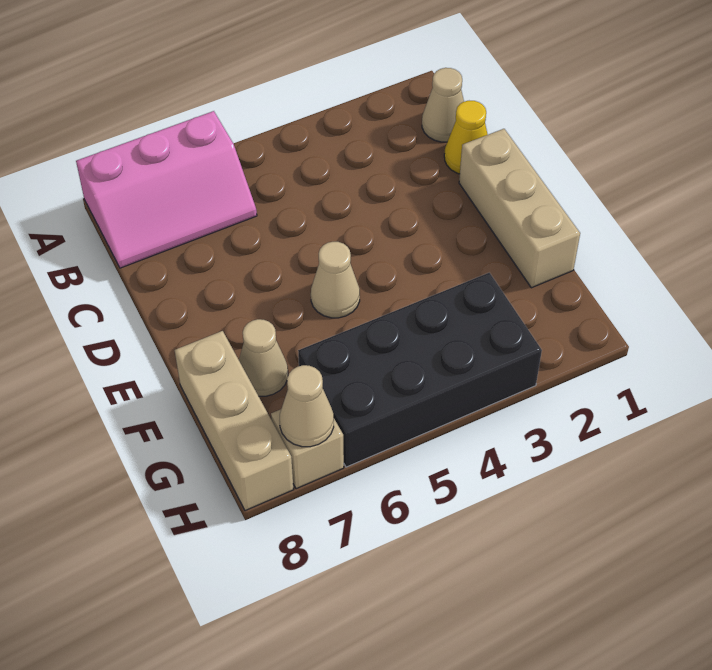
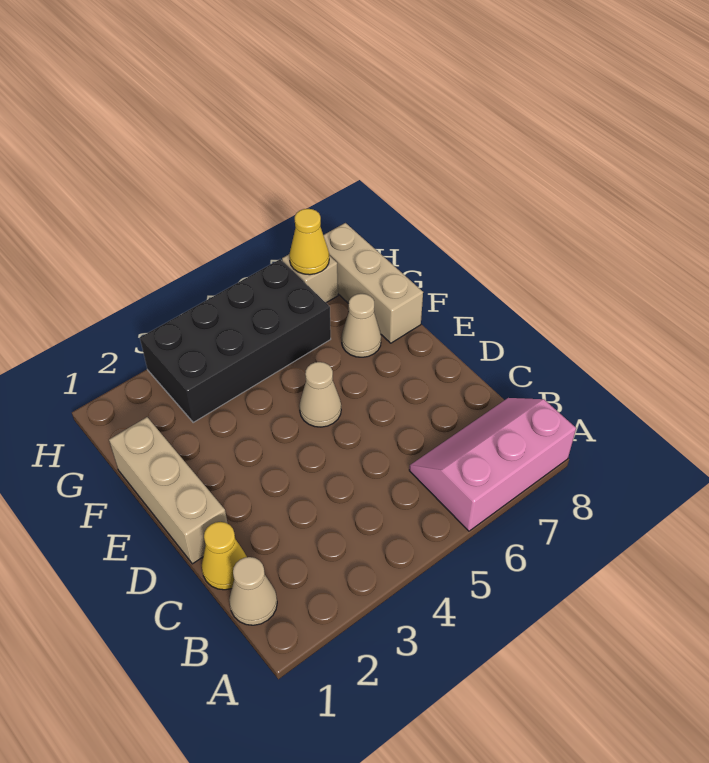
tan cone H7 level 2 -> yellow cone H7 level 2

